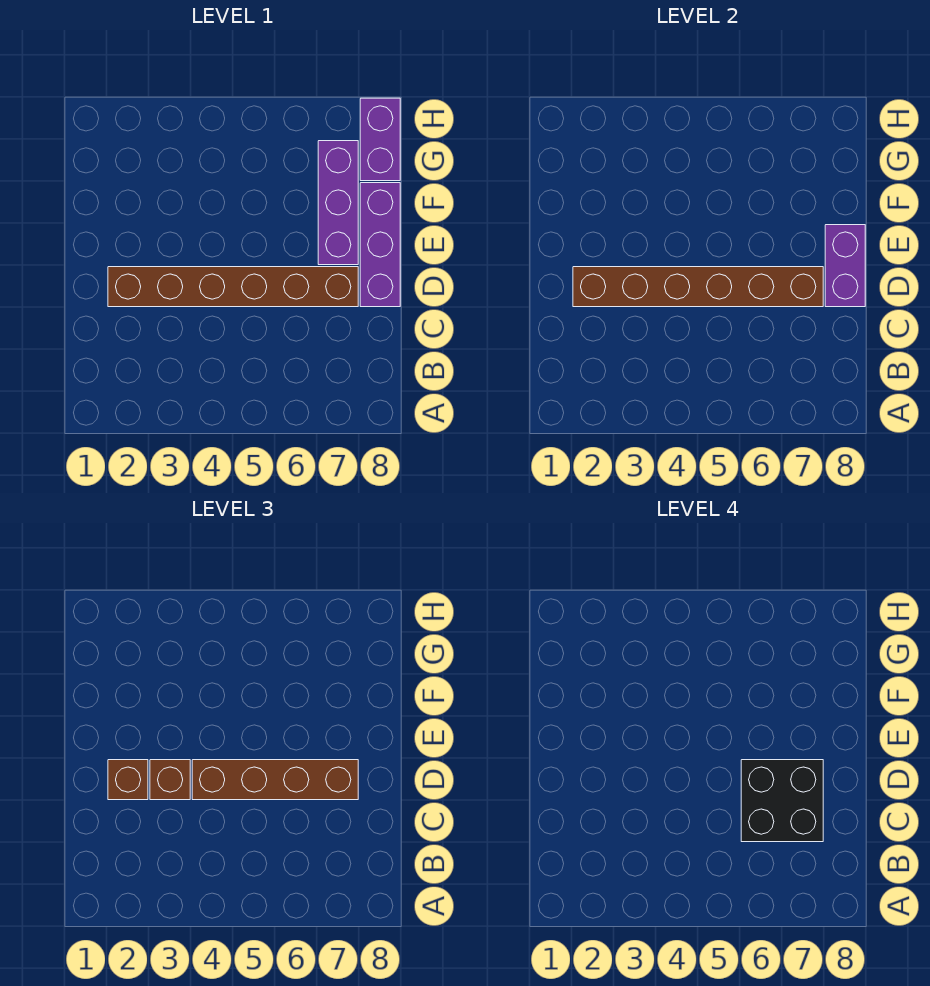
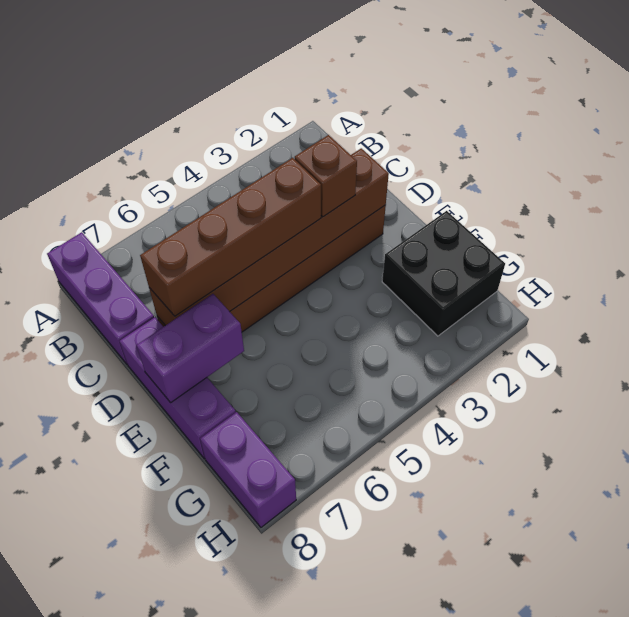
black brick C6:D7 level 4 -> black brick F1:G2 level 1
brown brick D2 level 3 -> none
purple brick D8:E8 level 2 -> purple brick E7:E8 level 2
purple brick E7:G7 level 1 -> purple brick A8:C8 level 1

